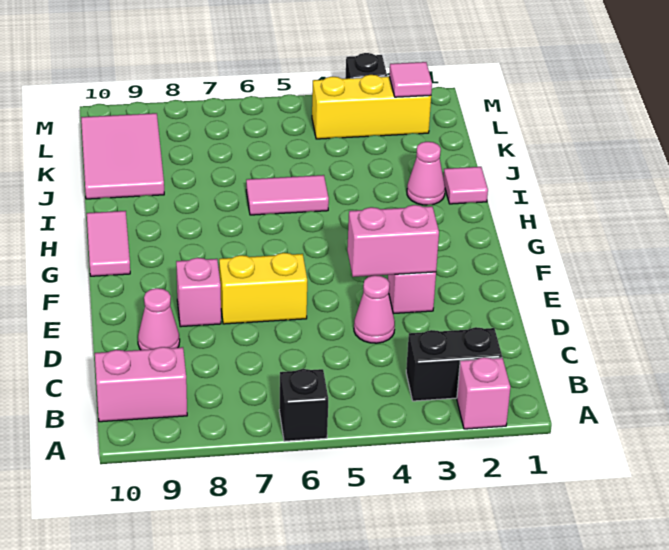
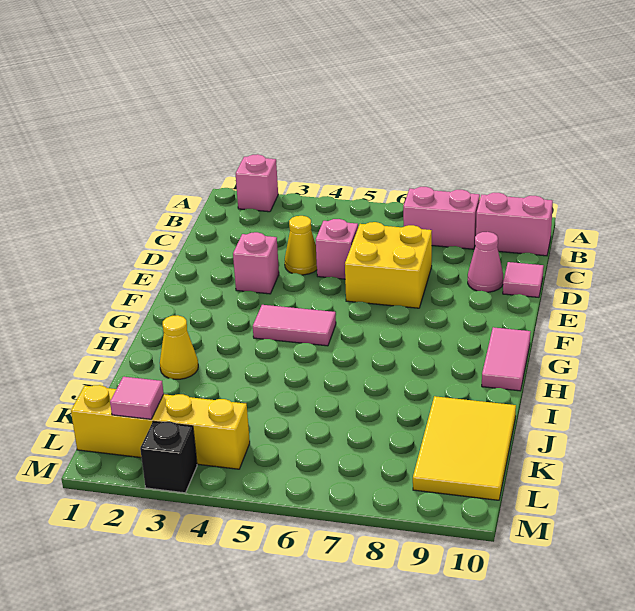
black brick A6 level 1 -> none
black brick B2:B3 level 1 -> none
pink cone D4 level 1 -> yellow cone D4 level 1
pink brick E3:E4 level 2 -> pink brick B7:B8 level 1
yellow brick E6:E7 level 1 -> yellow brick D6:E7 level 1
pink brick E8 level 1 -> pink brick D5 level 1
pink tile I1 level 1 -> pink tile D10 level 1
pink cone I2 level 1 -> yellow cone I2 level 1
pink tile I5:I6 level 1 -> pink tile G4:G5 level 1
pink tile J9:L10 level 1 -> yellow tile J9:L10 level 1
yellow brick L2:L4 level 1 -> yellow brick L1:L4 level 1

